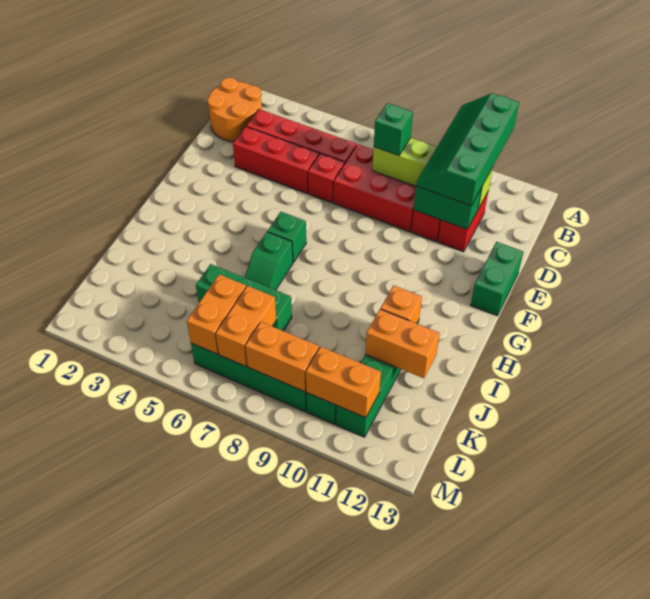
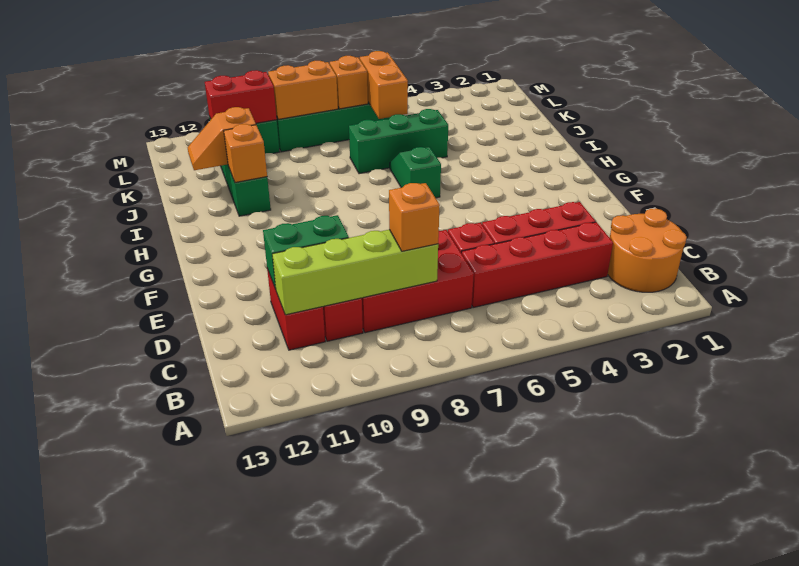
green slope A10:D11 level 3 top 11 -> none
green brick C8 level 3 -> orange brick C8 level 3
green brick E13:F13 level 1 -> none
green brick G6 level 1 -> none
orange brick J11:J12 level 2 -> orange slope J11:J12 level 2 top 11
orange brick K7:L7 level 2 -> orange brick L7 level 2
orange brick L10:L11 level 2 -> red brick L10:L11 level 2

